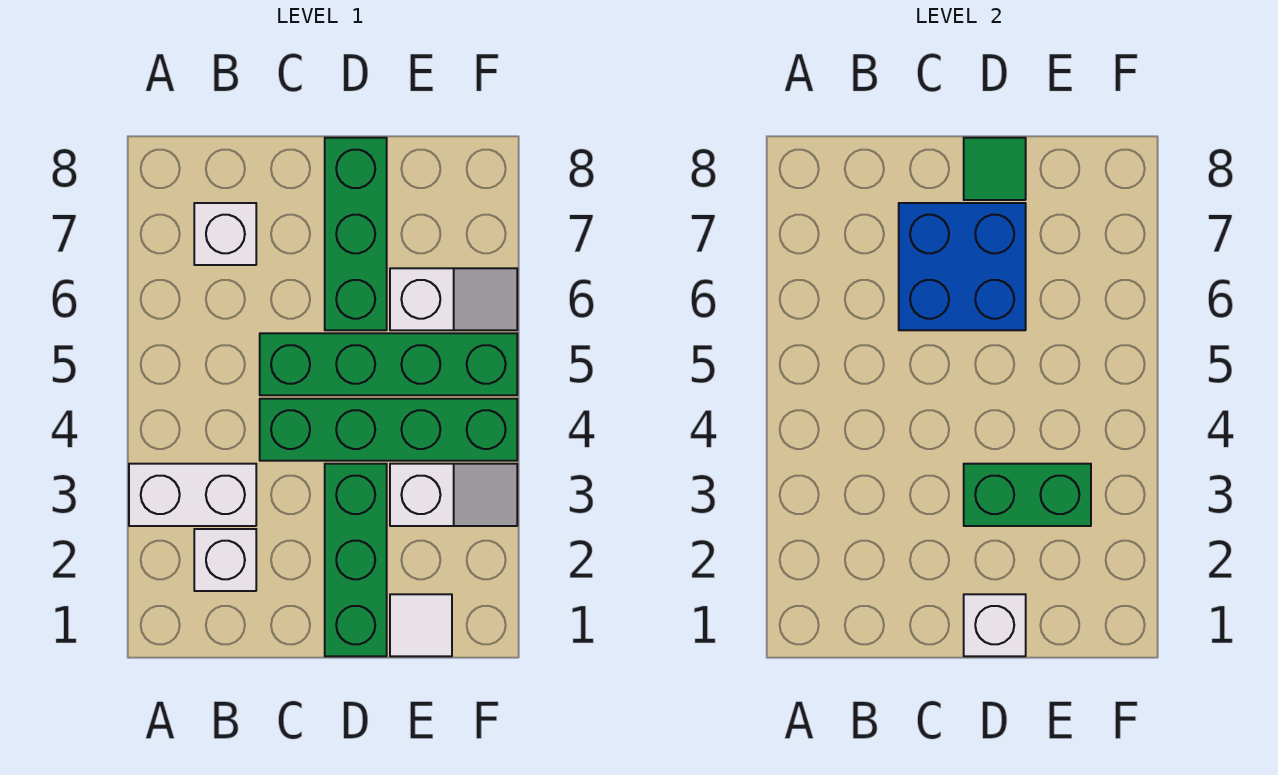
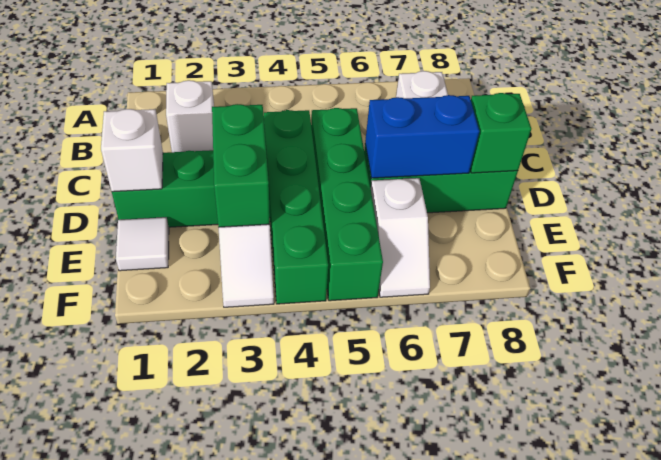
white brick A3:B3 level 1 -> none
blue brick C6:D7 level 2 -> blue brick D6:D7 level 2
green tile D8 level 2 -> green brick D8 level 2

